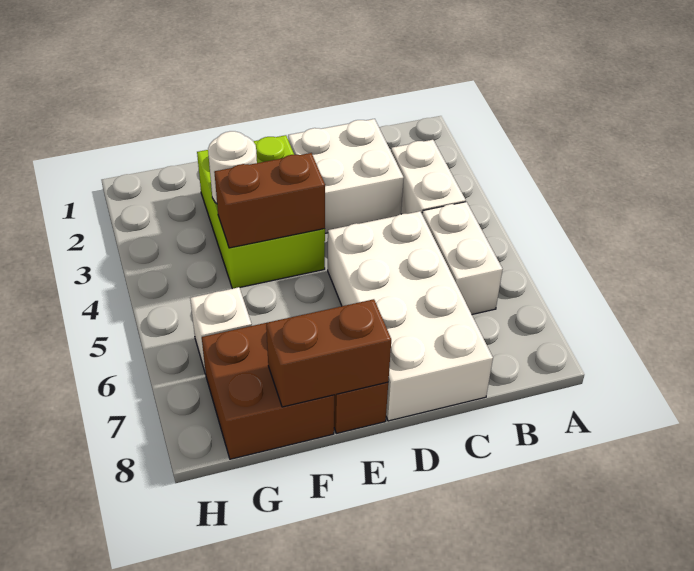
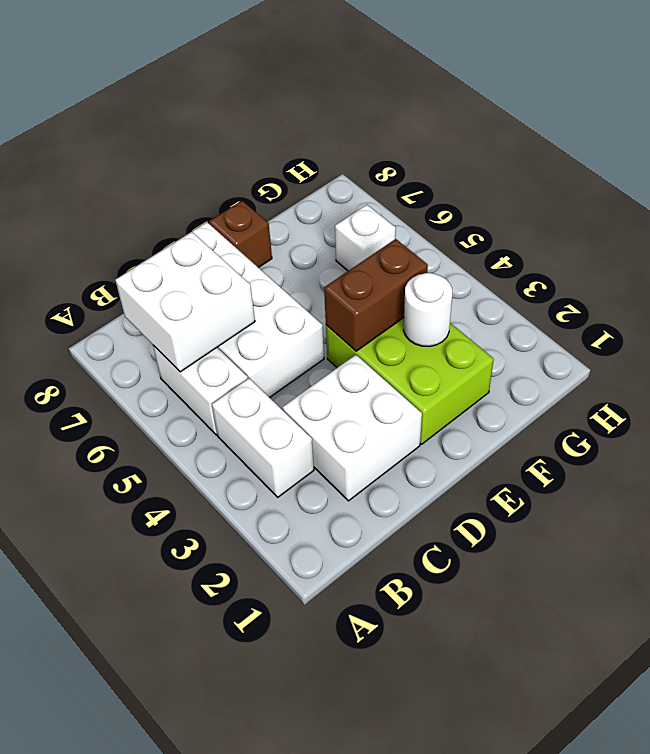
none -> white brick B6:C7 level 2
brown brick E8:F8 level 2 -> none
brown brick F7:G8 level 1 -> none

